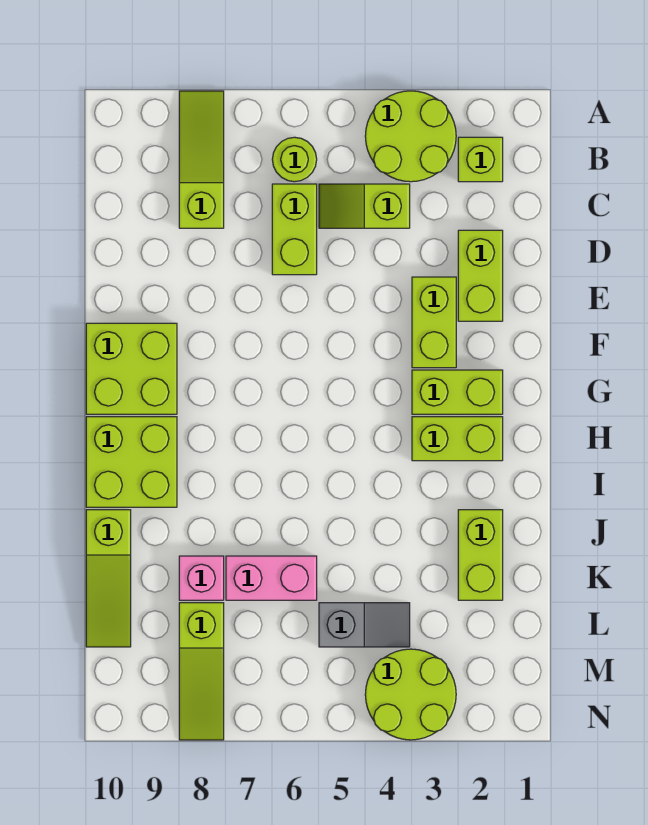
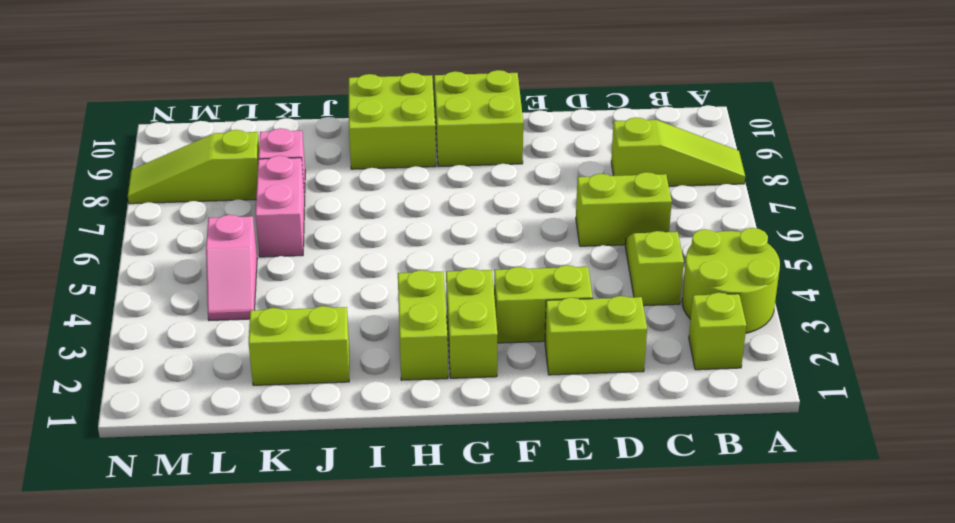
lime round brick B6 level 1 -> none
lime slope J10:L10 level 1 top J -> none
grey slope L4:L5 level 1 top 5 -> pink slope L4:L5 level 1 top 5
lime round brick M3:N4 level 1 -> none

